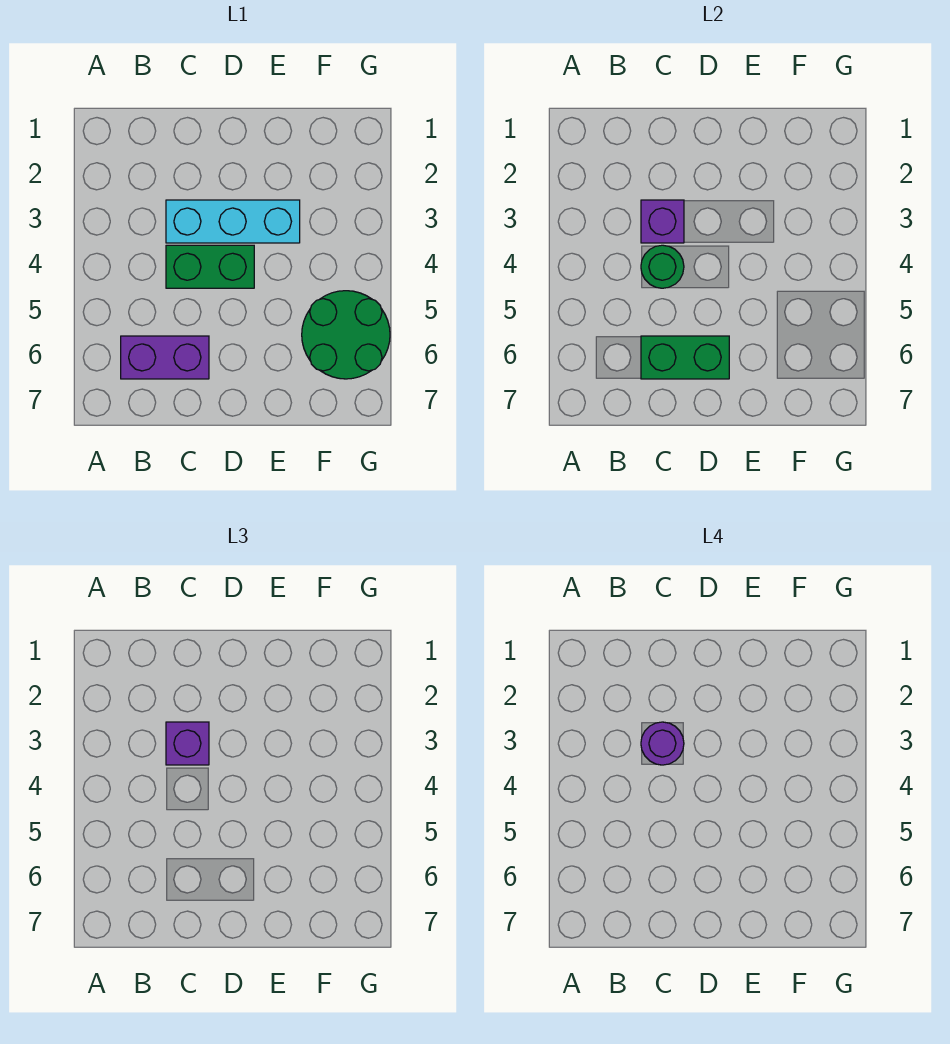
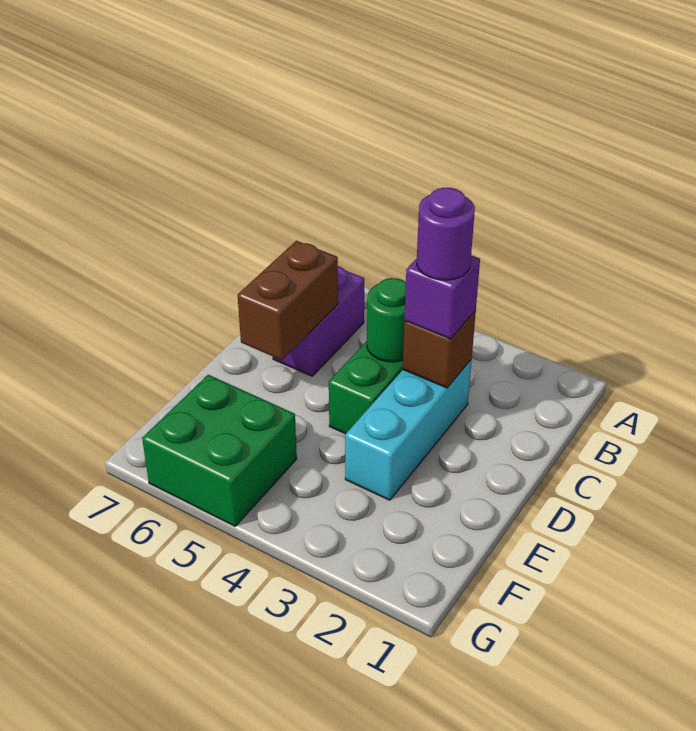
purple brick C3 level 2 -> brown brick C3 level 2
green brick C6:D6 level 2 -> brown brick C6:D6 level 2
green round brick F5:G6 level 1 -> green brick F5:G6 level 1

